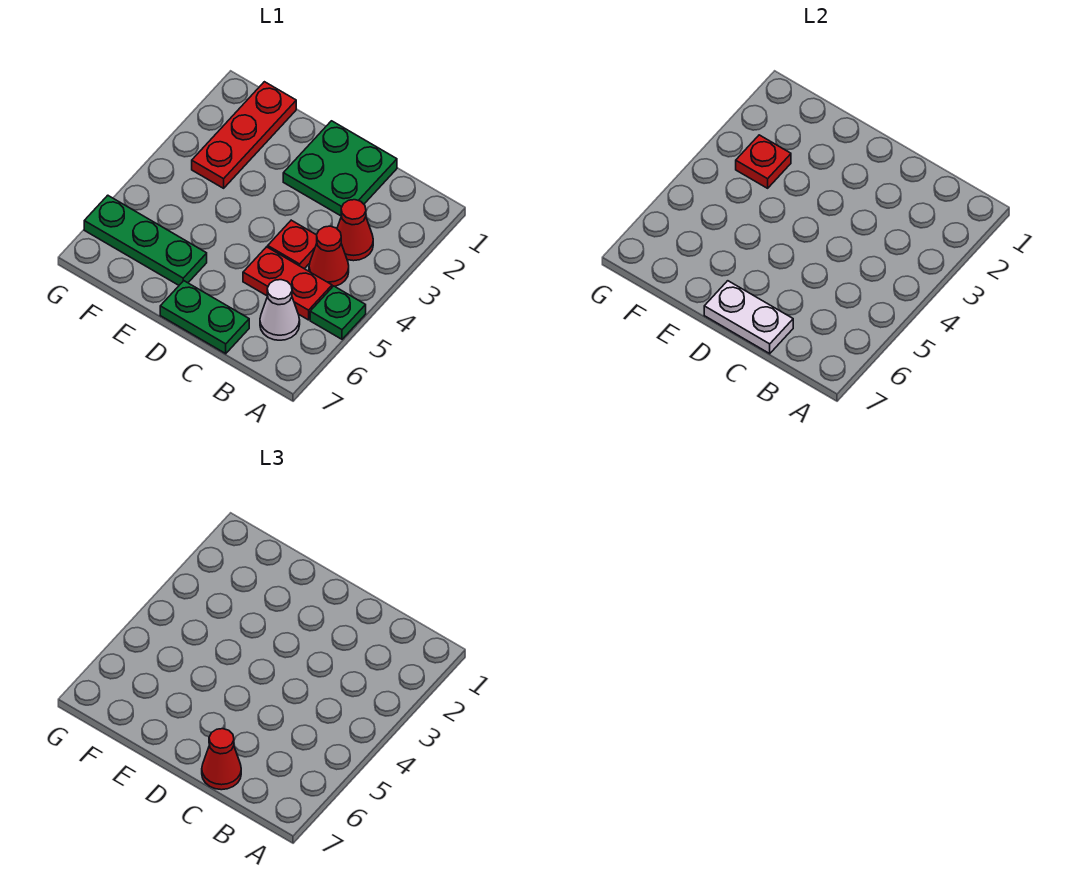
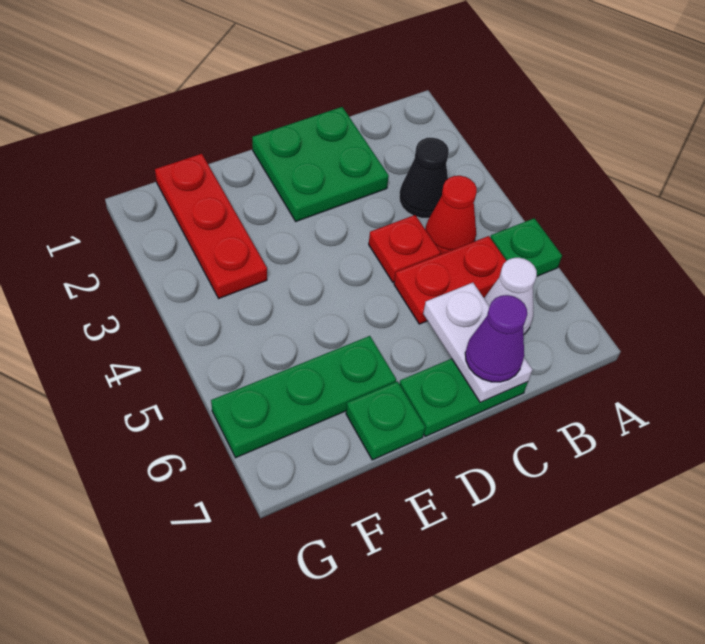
red cone B3 level 1 -> black cone B3 level 1
white plate C7:D7 level 2 -> white plate C6:C7 level 2
red cone C7 level 3 -> purple cone C7 level 3
none -> green plate E7 level 1
red plate F3 level 2 -> none

